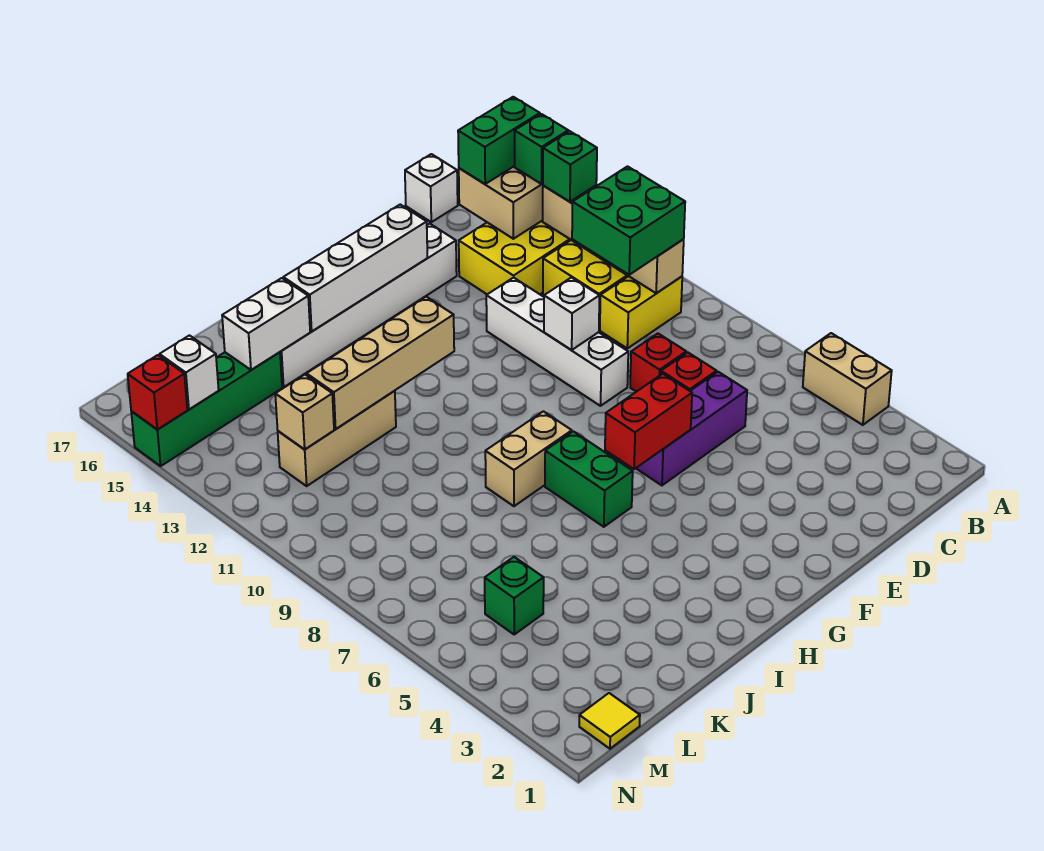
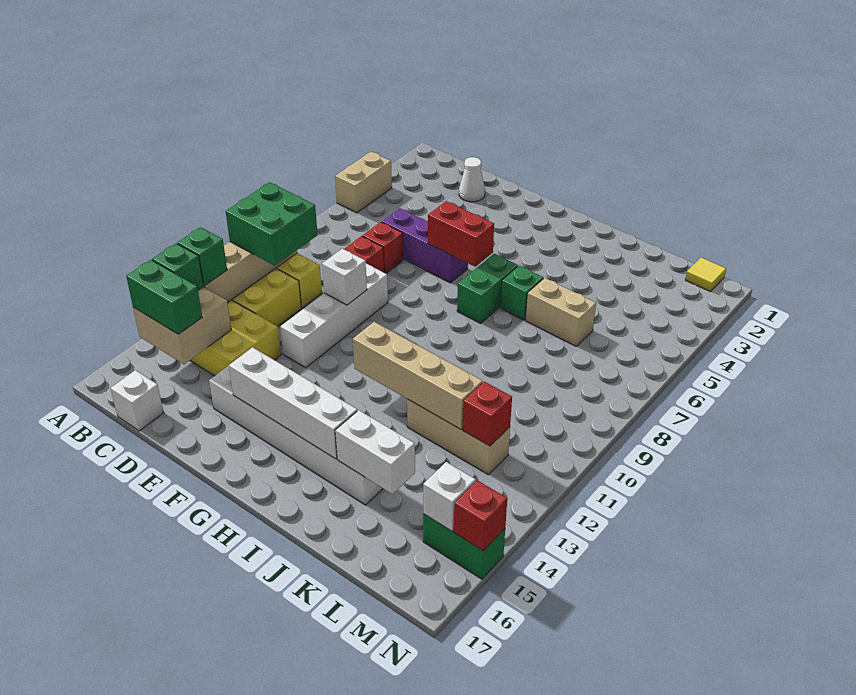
none -> white cone D2 level 1
tan brick H8:I8 level 1 -> tan brick J6:K6 level 1
green brick K15:N15 level 1 -> green brick M15:N15 level 1
green brick L5 level 1 -> green brick I6 level 1
tan brick L12 level 2 -> red brick L12 level 2

